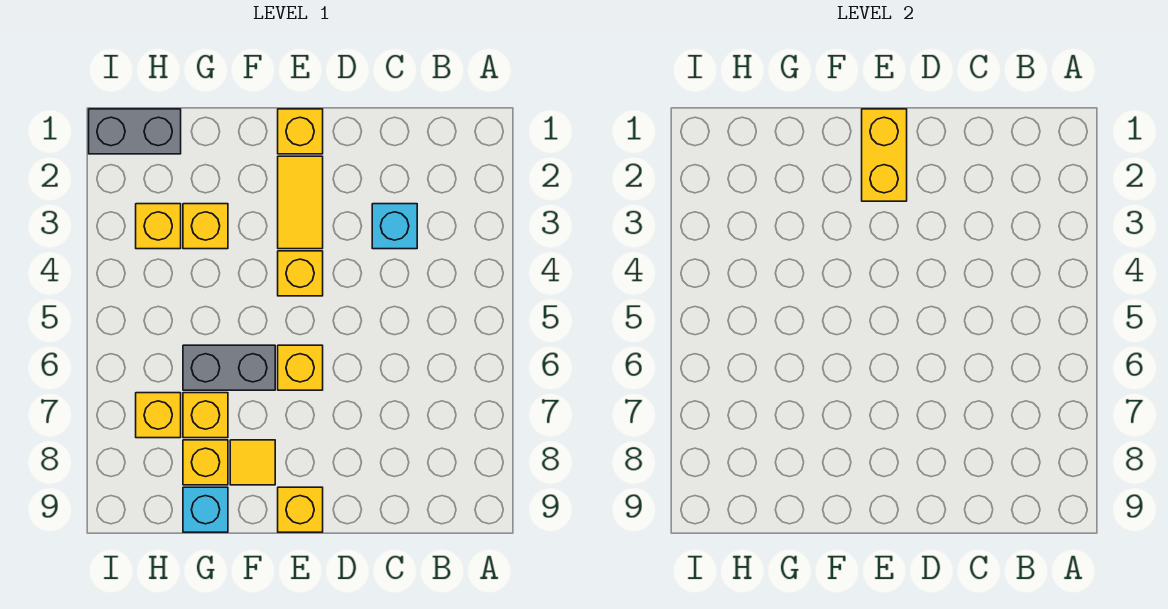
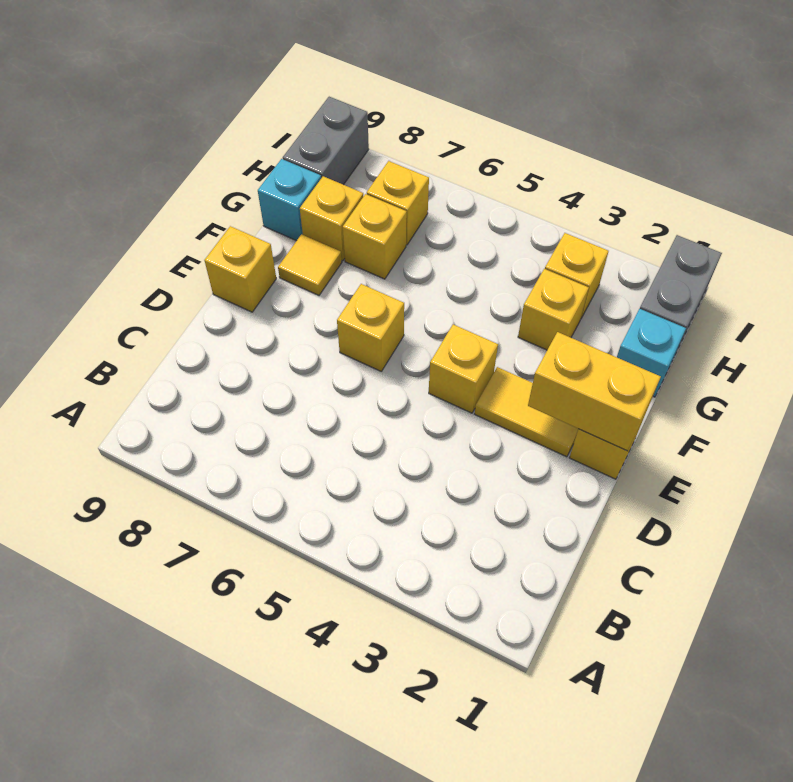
cyan brick C3 level 1 -> cyan brick G1 level 1
grey brick F6:G6 level 1 -> grey brick H9:I9 level 1

